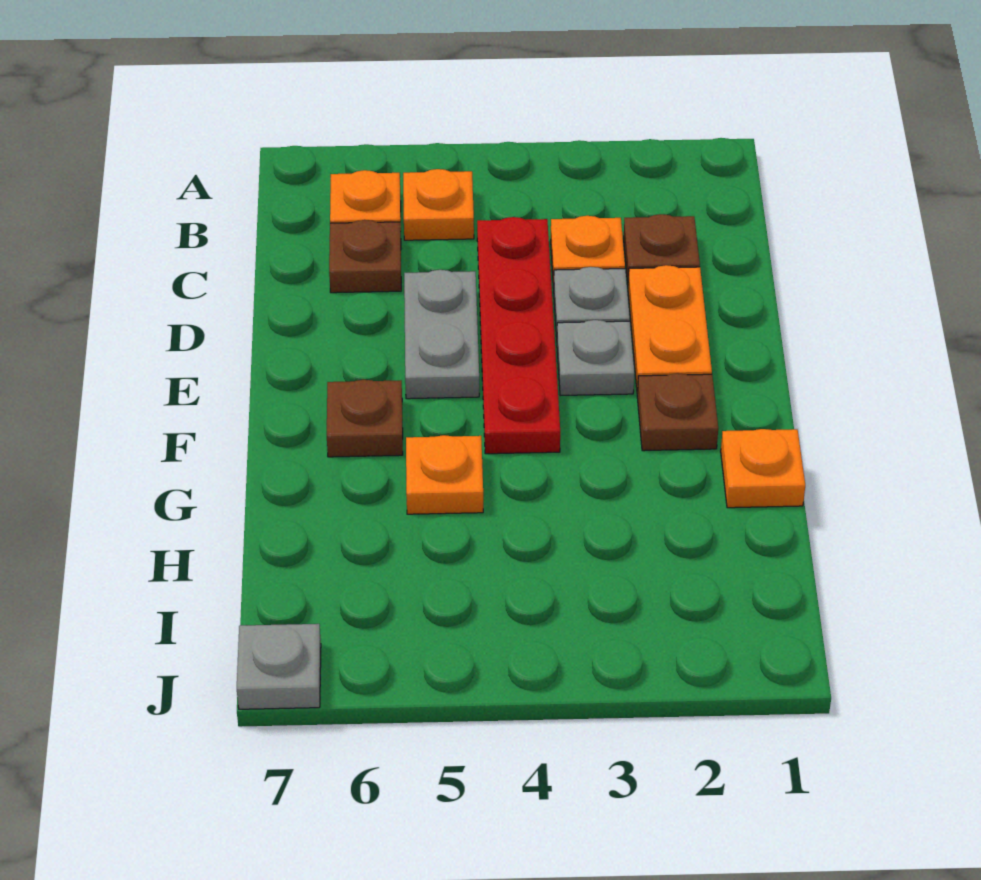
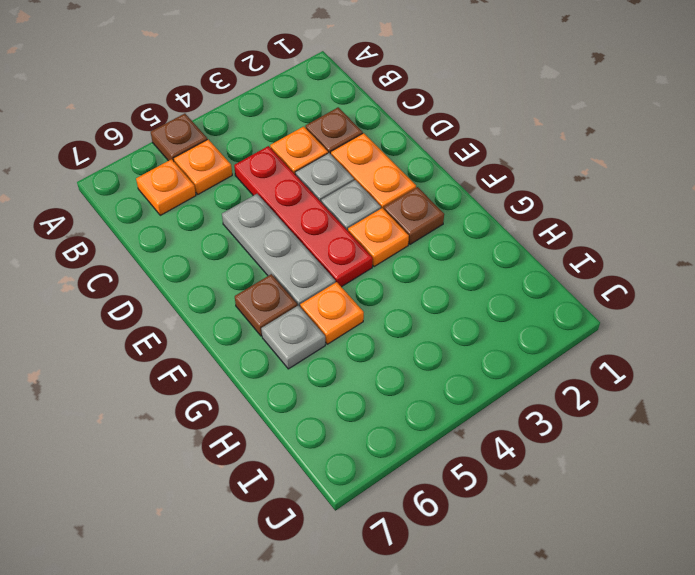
brown plate C6 level 1 -> brown plate A5 level 1
grey plate D5:E5 level 1 -> grey plate D5:F5 level 1
orange plate G1 level 1 -> orange plate F3 level 1
grey plate J7 level 1 -> grey plate G6 level 1

